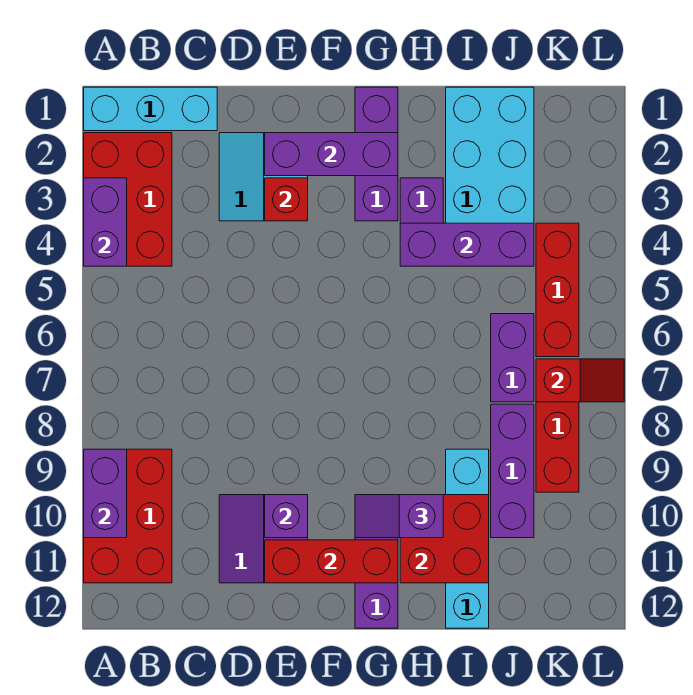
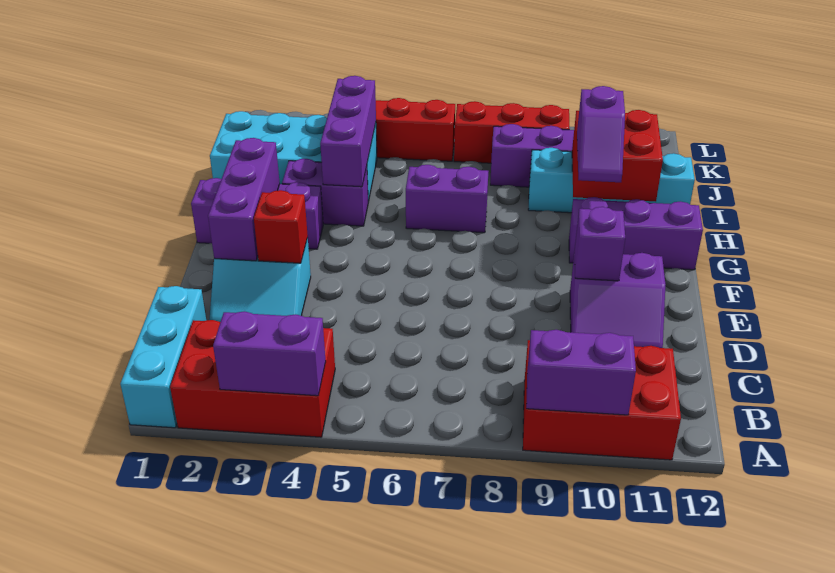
red brick E11:G11 level 2 -> none
purple brick J6:J7 level 1 -> purple brick H6:H7 level 1
red slope K7:L7 level 2 top K -> none

